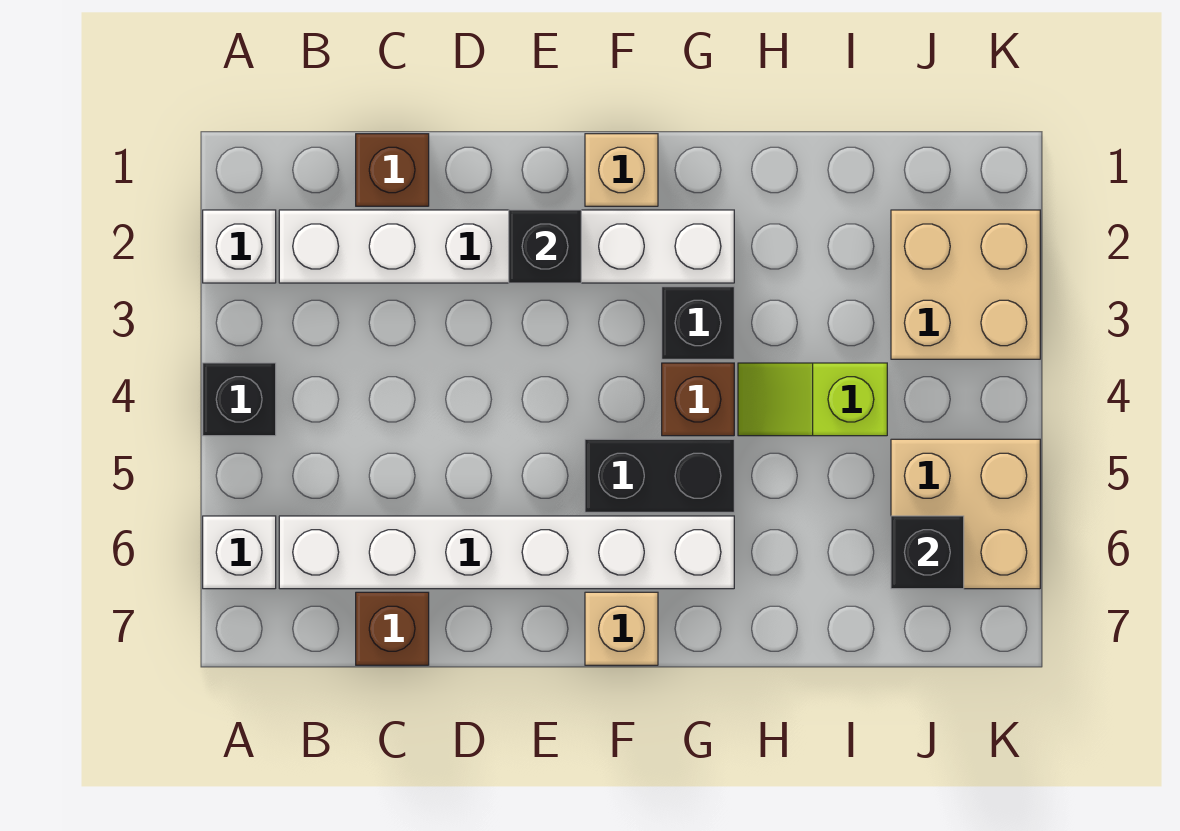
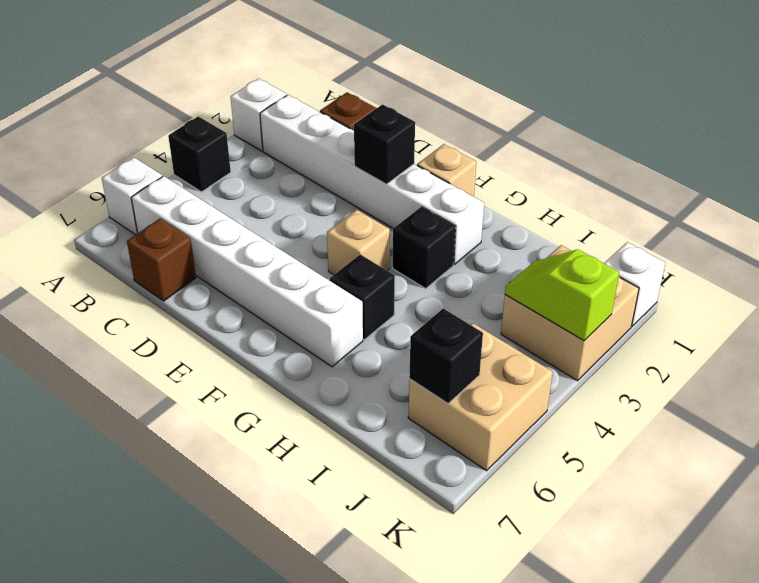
black brick F5:G5 level 1 -> black brick G5 level 1
tan brick F7 level 1 -> tan brick F4 level 1
brown brick G4 level 1 -> none
lime slope H4:I4 level 1 top I -> lime slope J3:K3 level 2 top K
none -> white brick K1 level 1

